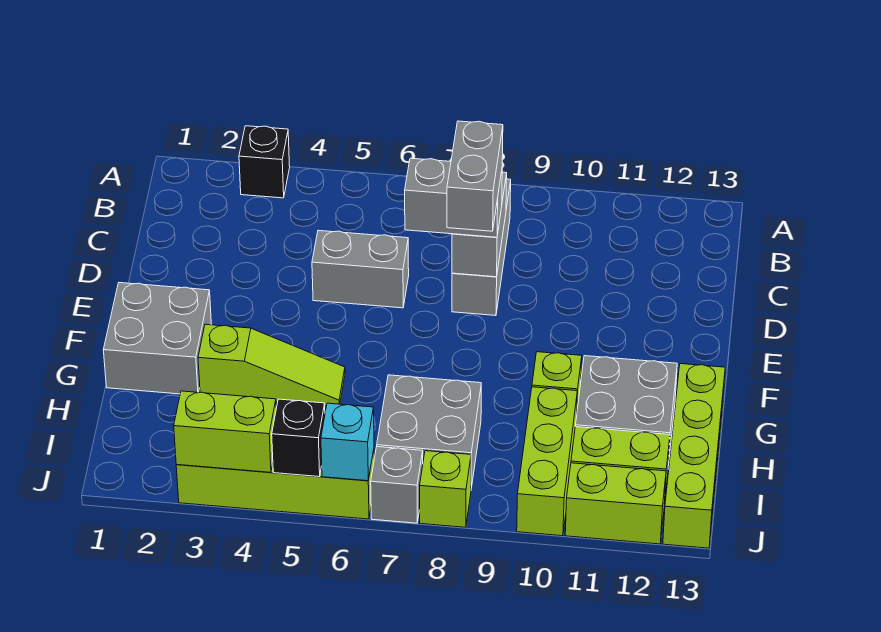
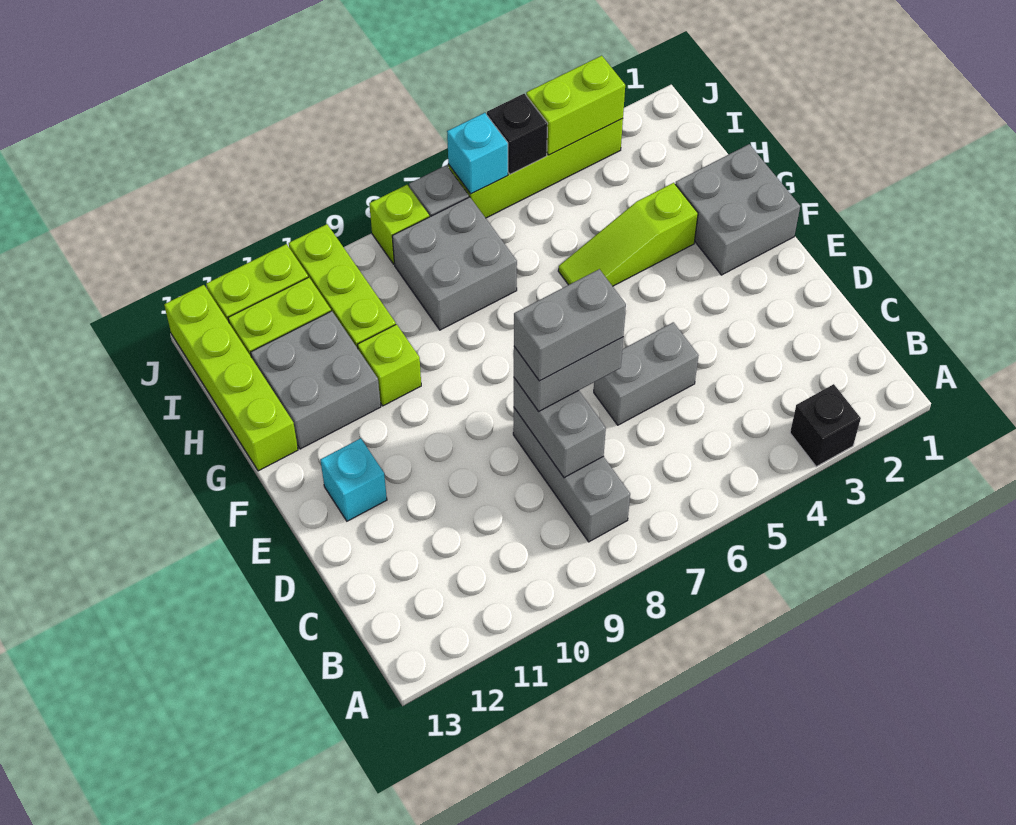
grey brick D8:E8 level 4 -> grey brick D7:D8 level 4
none -> cyan brick E12 level 1

